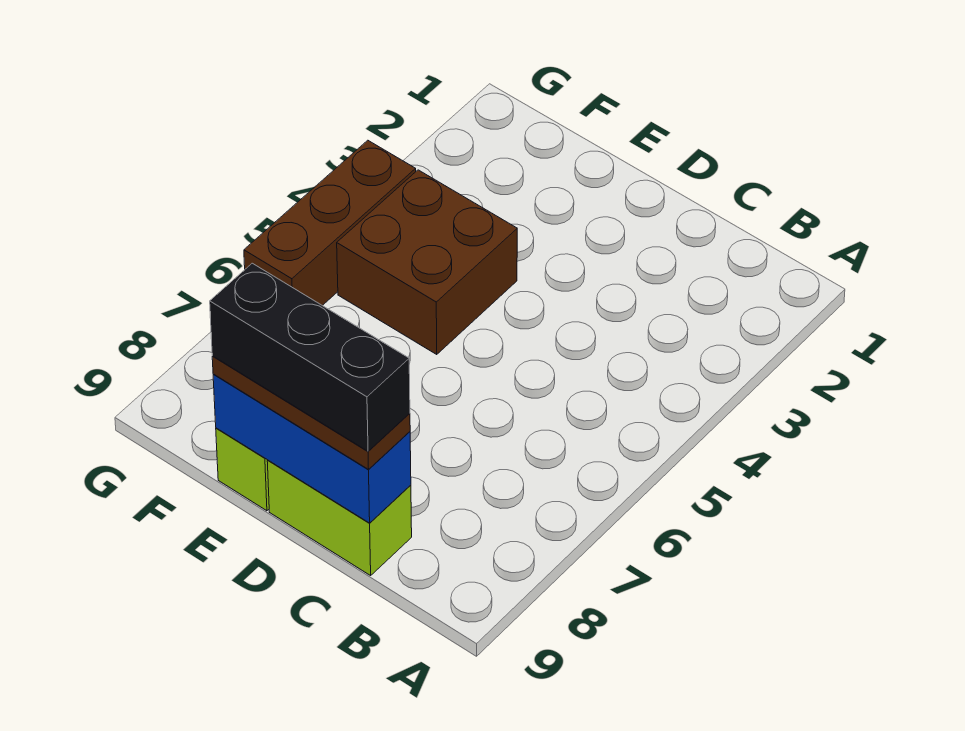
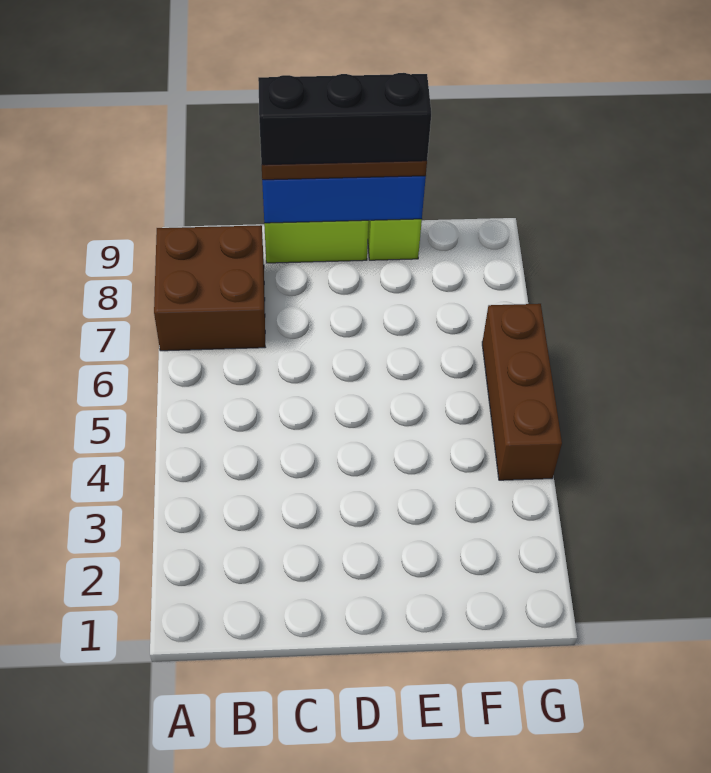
brown brick E4:F5 level 1 -> brown brick A7:B8 level 1

